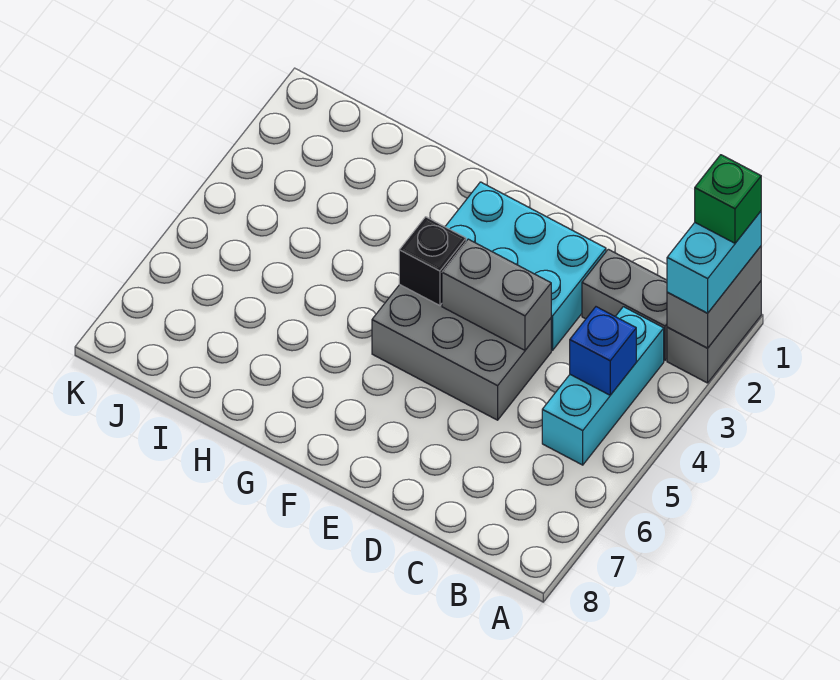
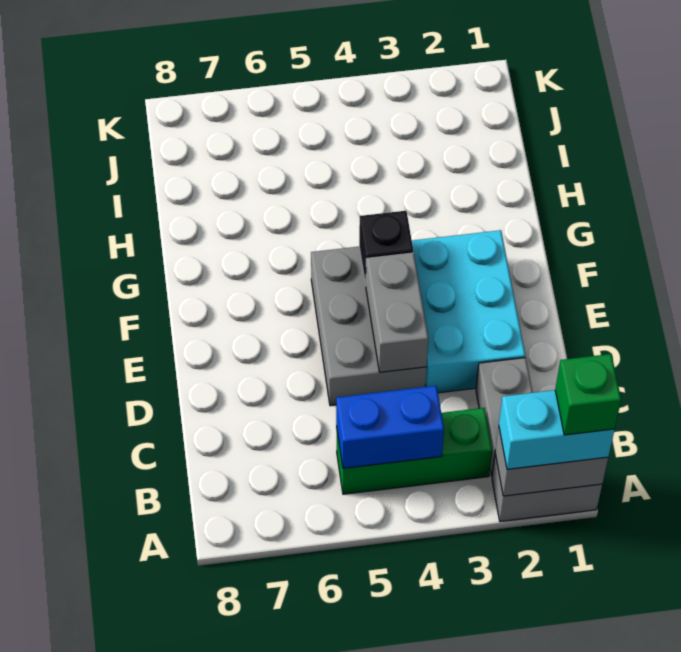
cyan brick B3:B5 level 1 -> green brick B3:B5 level 1
blue brick B4 level 2 -> blue brick B4:B5 level 2

